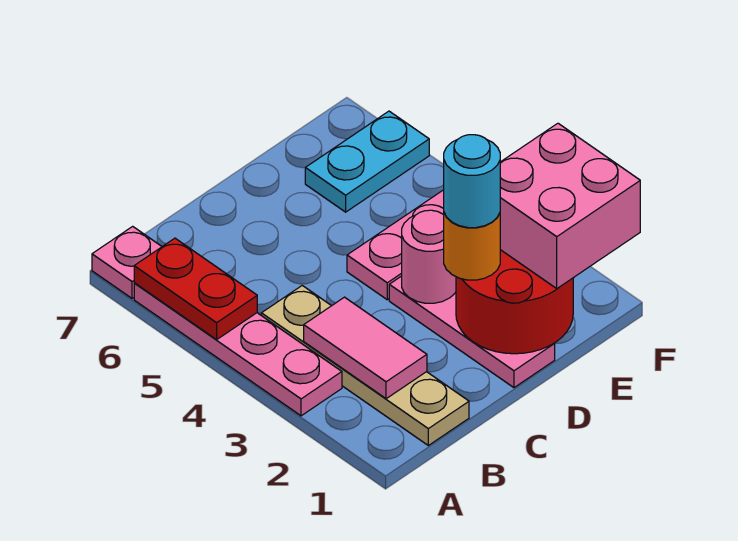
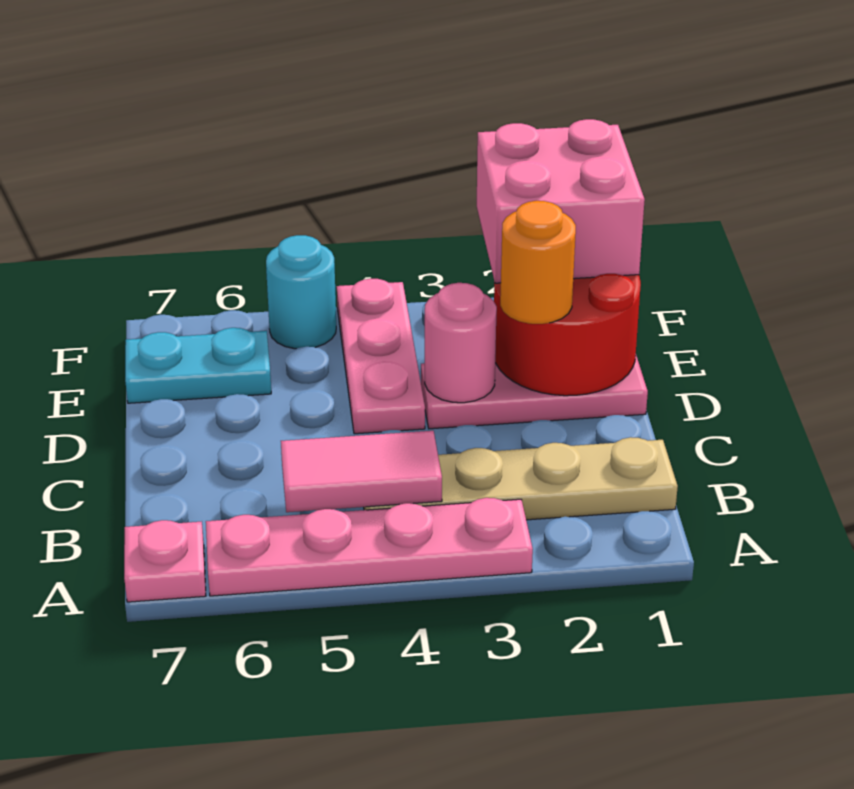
red plate A5:A6 level 2 -> none
pink tile B2:B3 level 2 -> pink tile B4:B5 level 2
cyan round brick D2 level 4 -> cyan round brick F5 level 1
cyan plate E6:F6 level 1 -> cyan plate E6:E7 level 1

